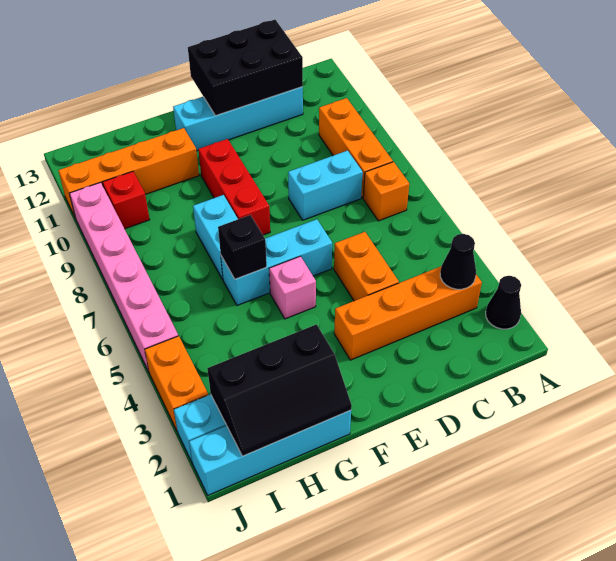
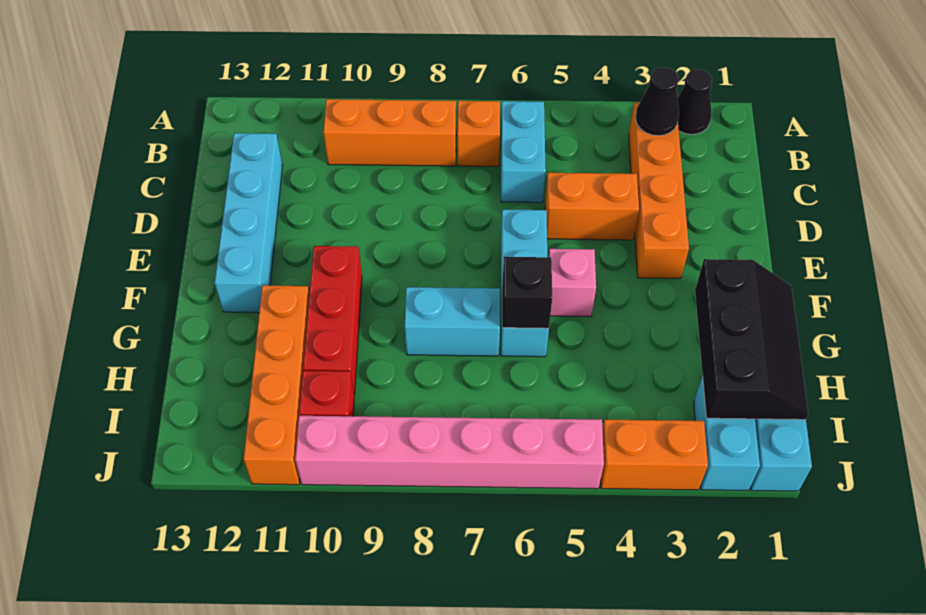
cyan brick C8:D8 level 1 -> cyan brick B6:C6 level 1
black brick C12:E13 level 2 -> none
red brick F8:F10 level 1 -> red brick F10:H10 level 1

